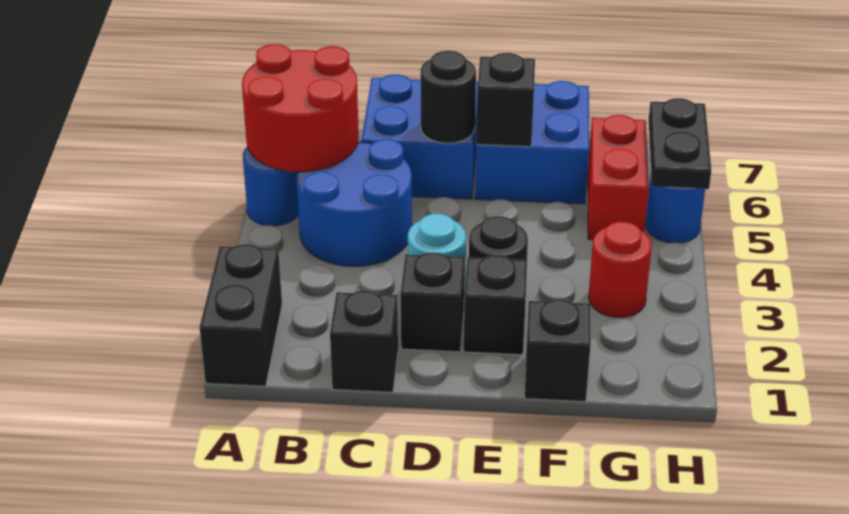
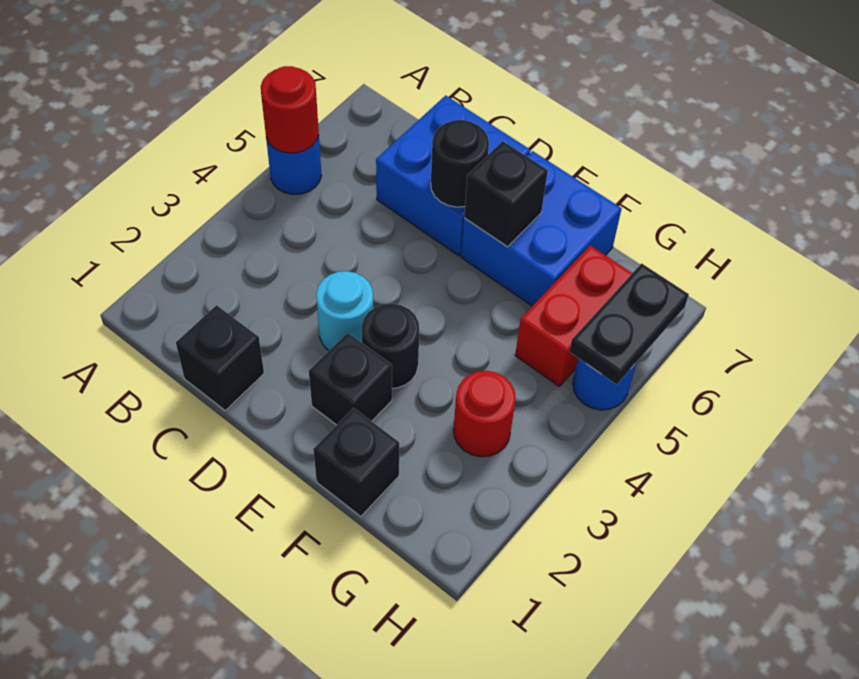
black brick A1:A2 level 1 -> none
red round brick A5:B6 level 2 -> red round brick A5 level 2
blue round brick B4:C5 level 1 -> none
black brick D2 level 1 -> none

